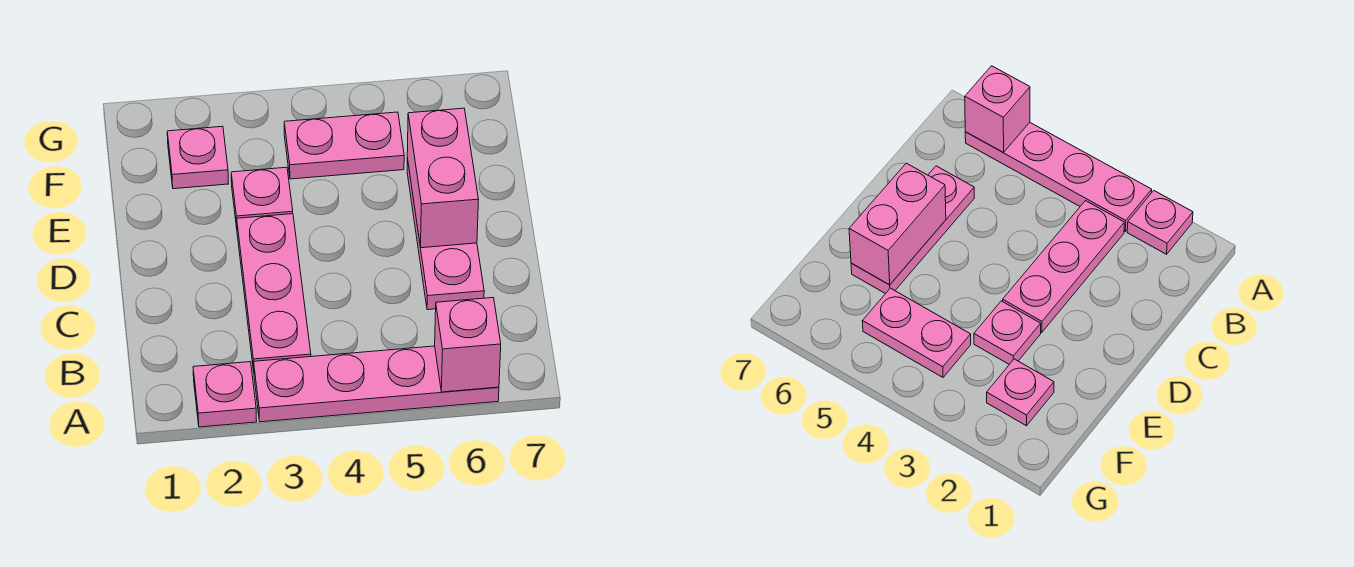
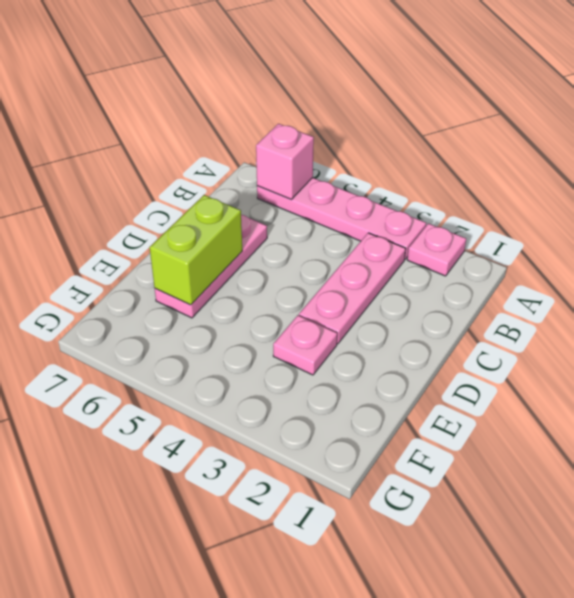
pink brick D6:E6 level 2 -> lime brick D6:E6 level 2
pink plate F2 level 1 -> none
pink plate F4:F5 level 1 -> none

